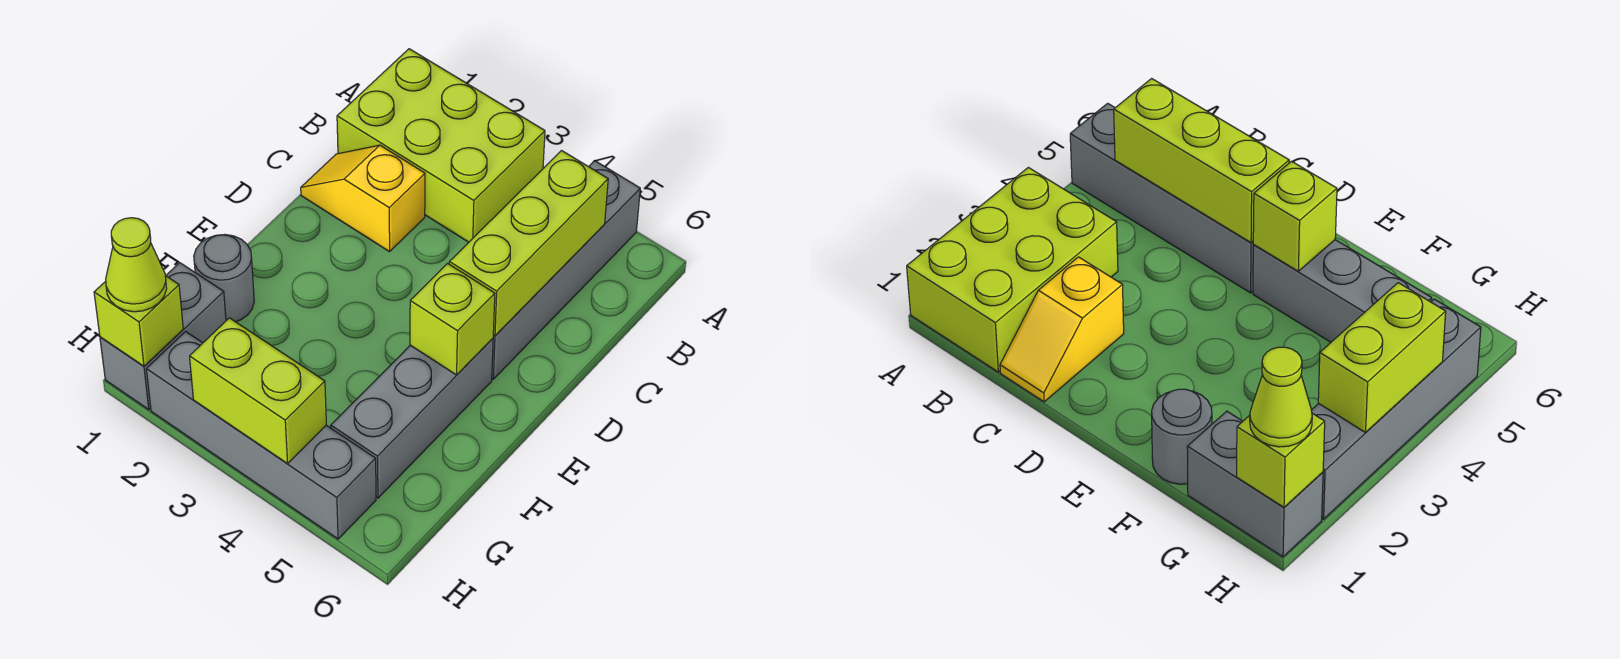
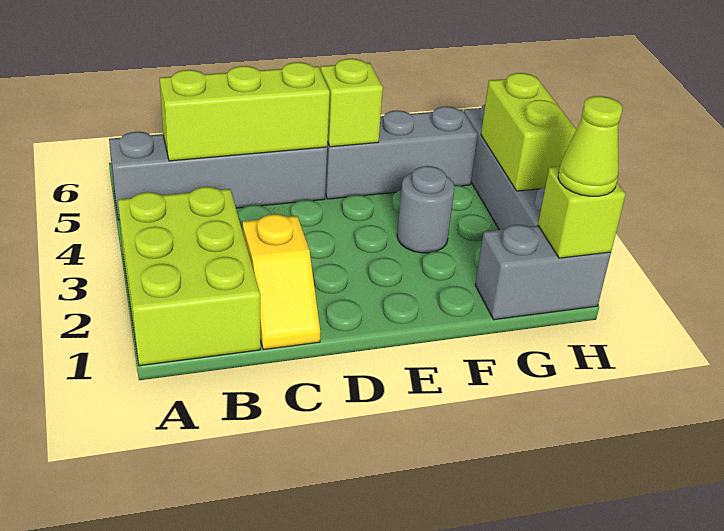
grey round brick F1 level 1 -> grey round brick F3 level 1

